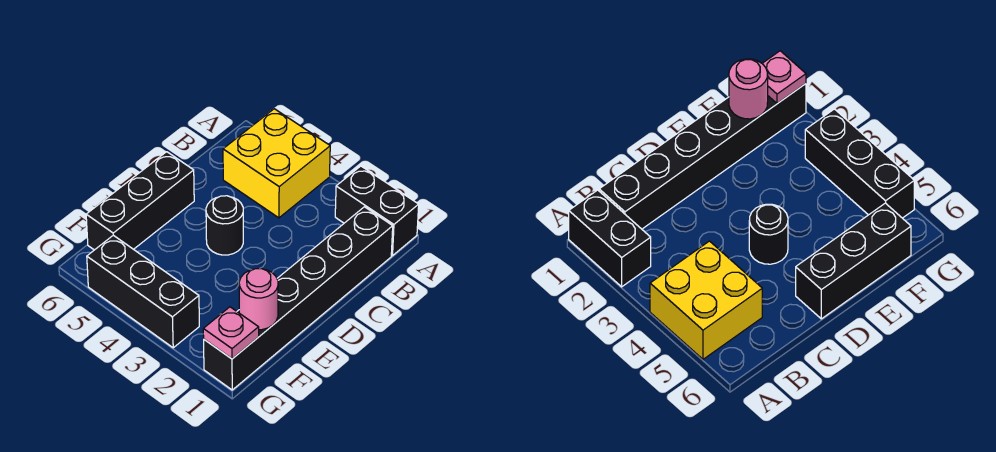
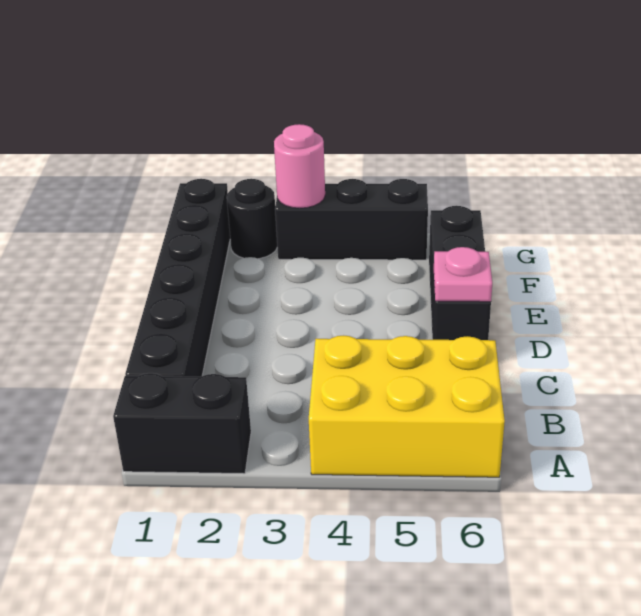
yellow brick A4:B5 level 1 -> yellow brick A4:B6 level 1
black round brick D4 level 1 -> black round brick G2 level 1
pink round brick F1 level 2 -> pink round brick G3 level 2
pink plate G1 level 2 -> pink plate D6 level 2

